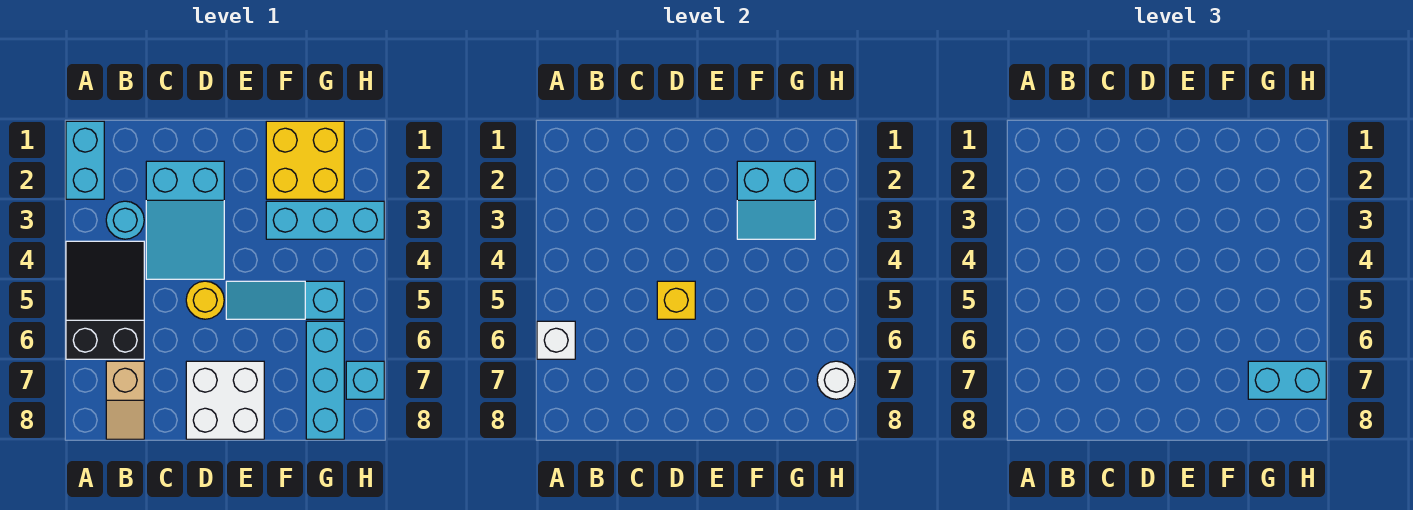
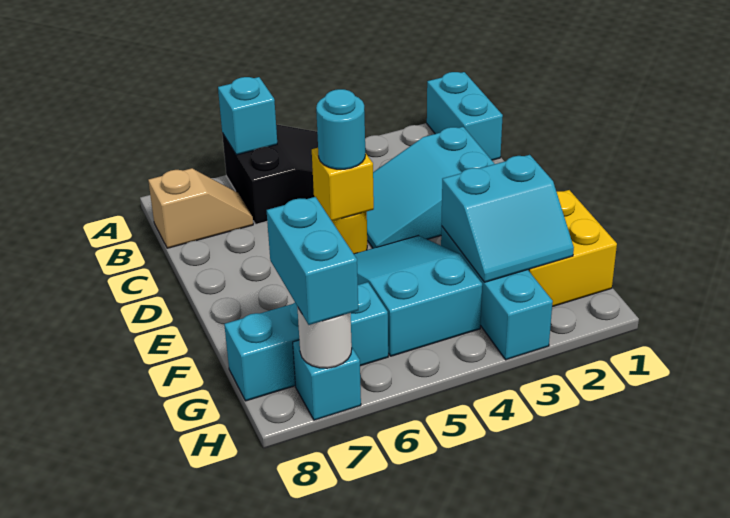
cyan brick A1:A2 level 1 -> cyan brick A1:B1 level 1
white brick A6 level 2 -> cyan brick A6 level 2
cyan round brick B3 level 1 -> cyan round brick D5 level 3
tan slope B7:B8 level 1 top 7 -> tan slope B7:B8 level 1 top 8
white brick D7:E8 level 1 -> none
cyan slope E5:G5 level 1 top G -> cyan slope E4:G5 level 1 top G
cyan slope F2:G3 level 2 top 2 -> cyan slope F2:G3 level 2 top F

